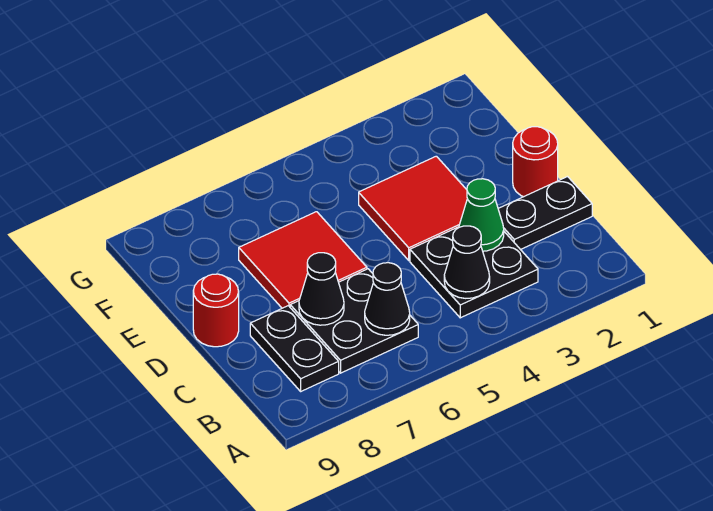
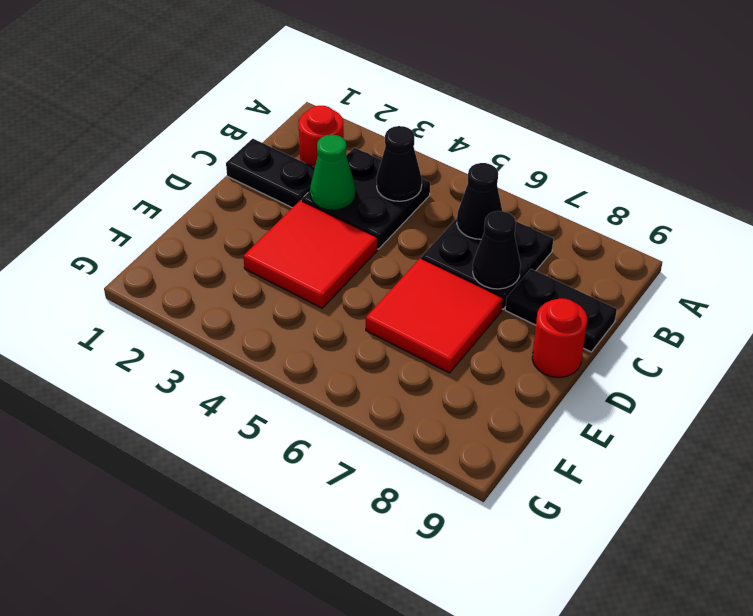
black plate B8:C8 level 1 -> black plate C8:C9 level 1
red round brick D1 level 1 -> red round brick B2 level 1

